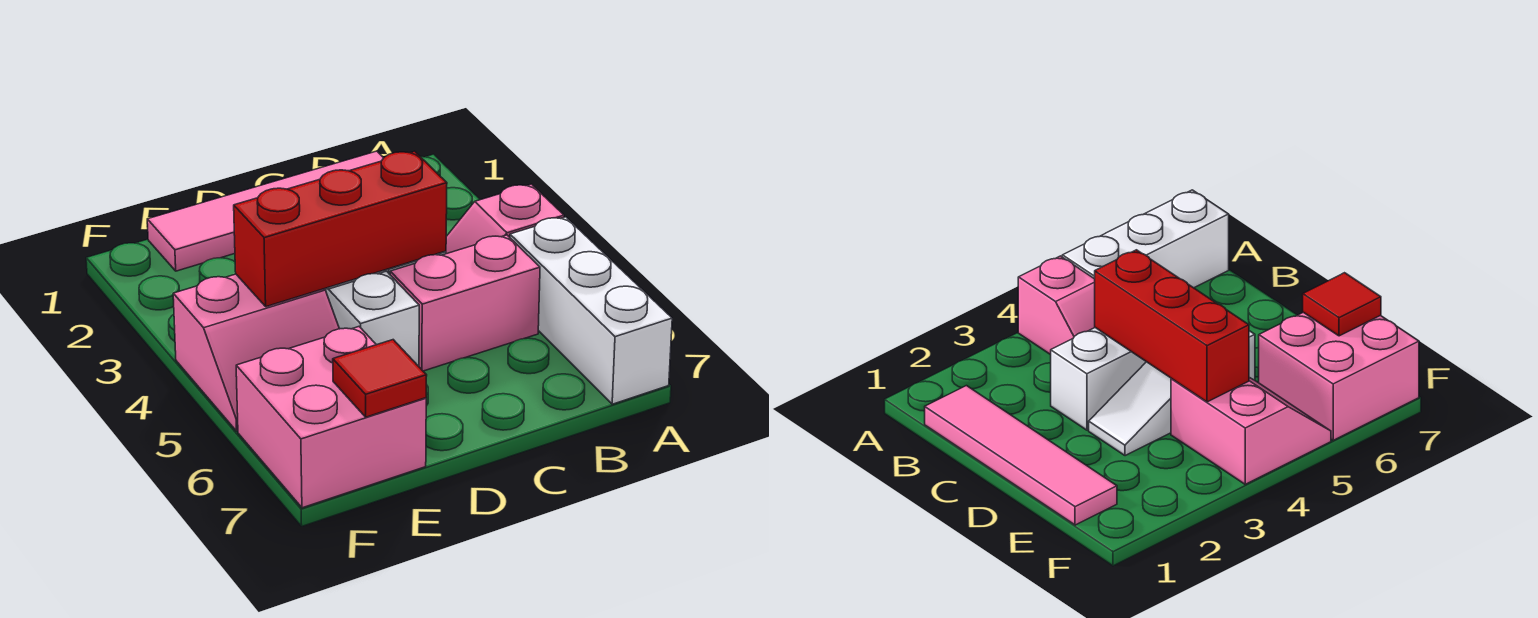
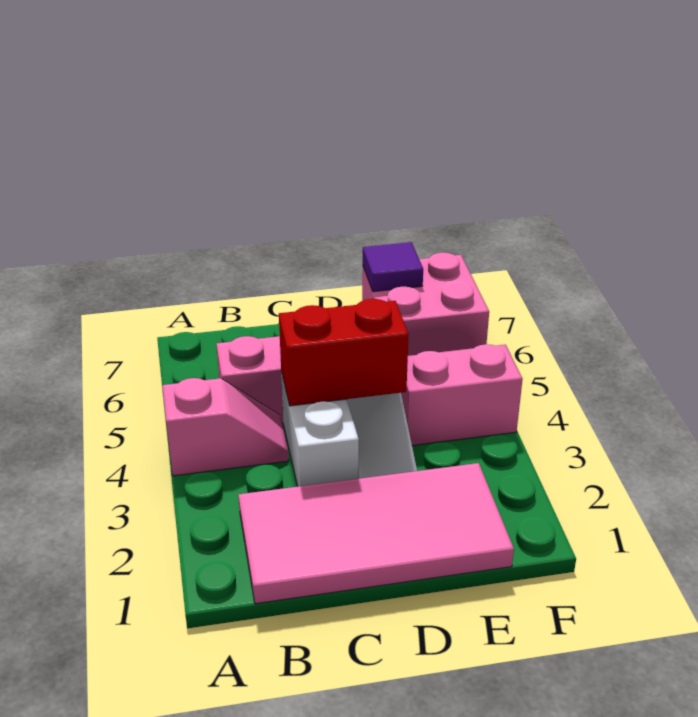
white brick A5:A7 level 1 -> none
pink tile B1:E1 level 1 -> pink tile B1:E2 level 1
red brick C4:E4 level 2 -> red brick C4:D4 level 2
red tile E7 level 2 -> purple tile E7 level 2

